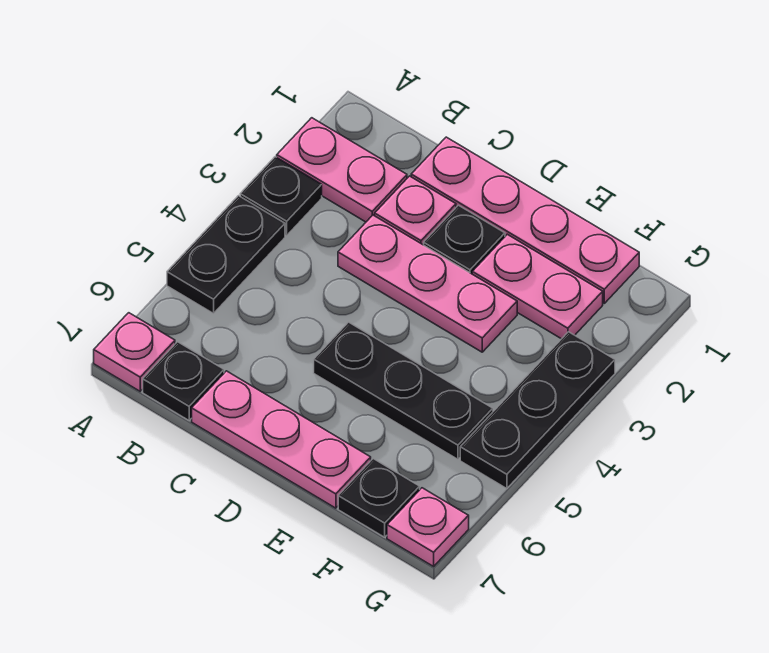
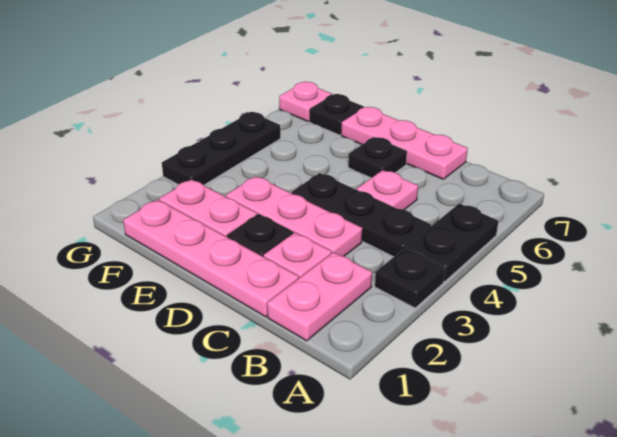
pink plate A2:B2 level 1 -> pink plate B1:B2 level 1
pink plate A7 level 1 -> pink plate C5 level 1
black plate B7 level 1 -> black plate D6 level 1
black plate D5:F5 level 1 -> black plate B4:D4 level 1

